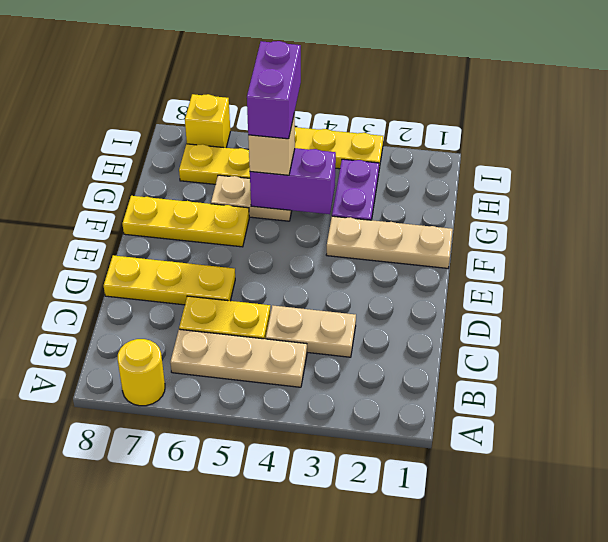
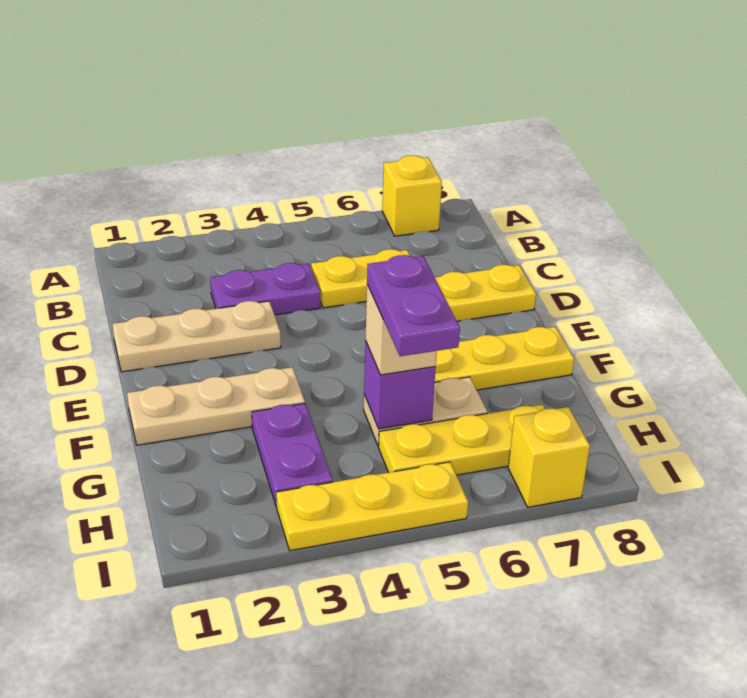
yellow round brick A7 level 1 -> yellow brick A7 level 1
tan plate B4:B6 level 1 -> tan plate D1:D3 level 1
tan plate C3:C4 level 1 -> purple plate C3:C4 level 1
purple brick G4:G5 level 2 -> purple brick G5 level 2
purple brick G5:H5 level 4 -> purple plate G5:H5 level 4

